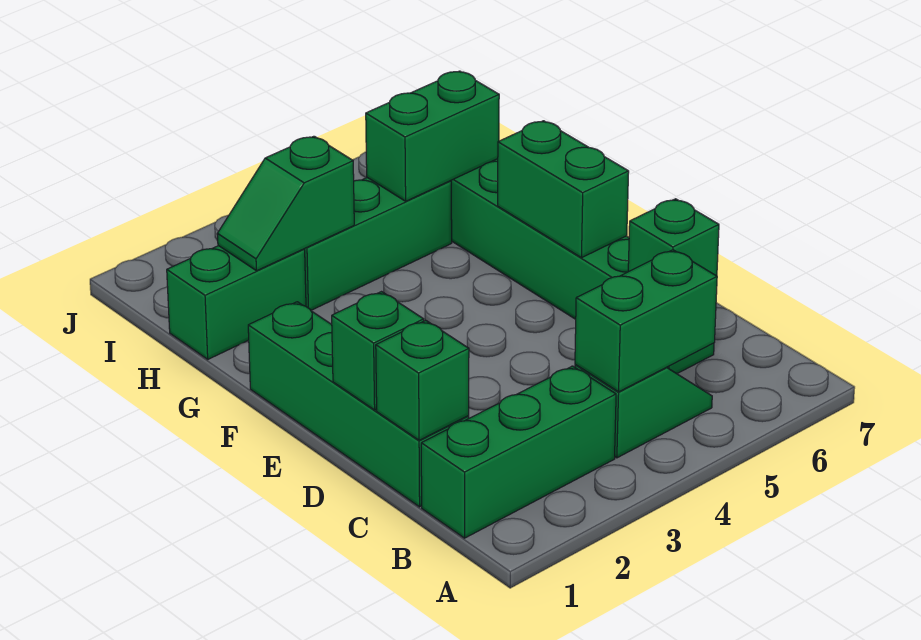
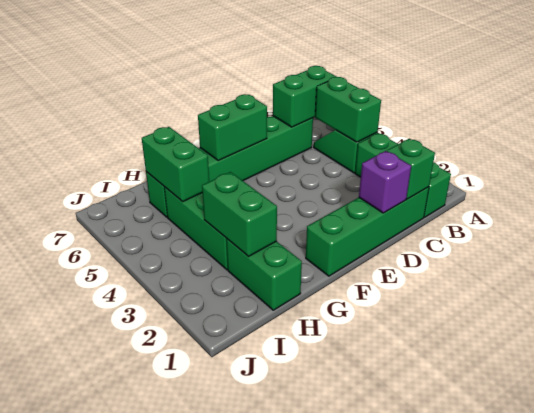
green brick C6 level 2 -> green brick B6:C6 level 2
green brick D1 level 2 -> purple brick D1 level 2
green slope H2:H3 level 2 top 3 -> green brick H2:H3 level 2

